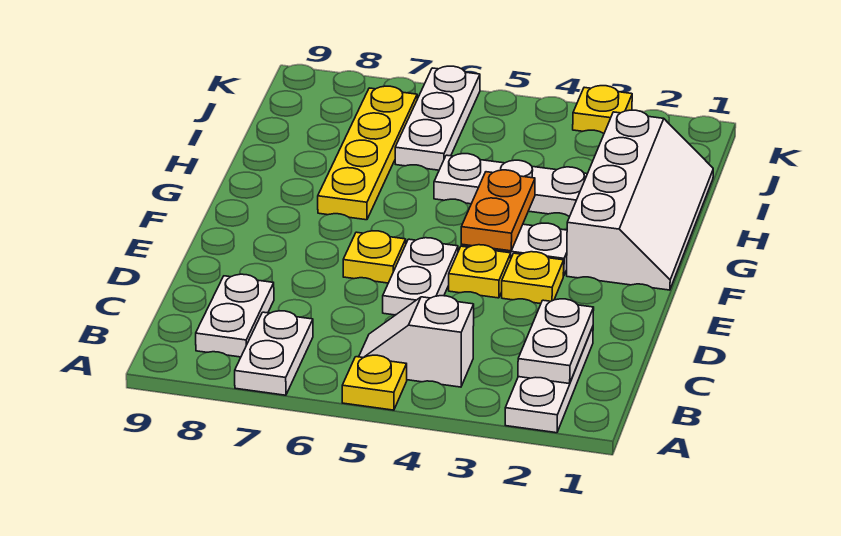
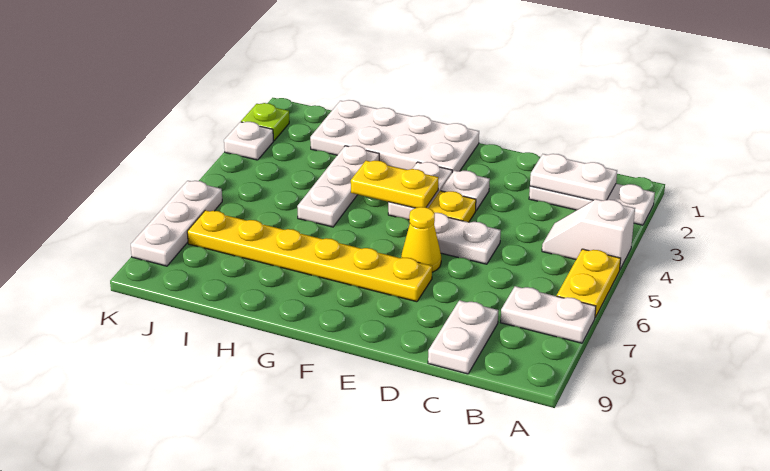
yellow plate A5 level 1 -> yellow plate A5:A6 level 1
white slope B4:B5 level 1 top 4 -> white slope A4:B4 level 1 top A
white plate B8:C8 level 1 -> white plate C8:C9 level 1
yellow plate E3 level 1 -> white plate E3 level 1
yellow plate E6 level 1 -> yellow cone E6 level 1
white slope F1:I2 level 1 top 2 -> white plate F1:I2 level 1
orange plate F4:G4 level 2 -> yellow plate F4:G4 level 2
yellow plate G7:J7 level 1 -> yellow plate E7:J7 level 1
white plate I6:K6 level 1 -> white plate K6:K8 level 1
none -> lime plate K2 level 1
yellow plate K3 level 1 -> white plate K3 level 1

